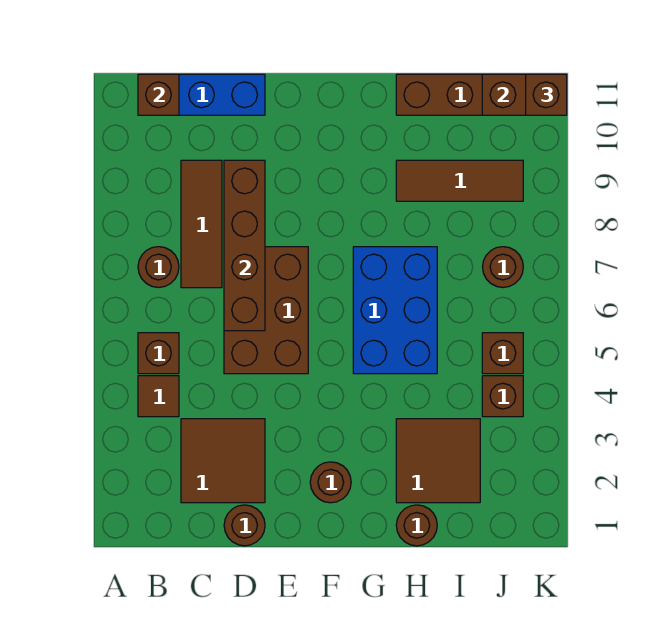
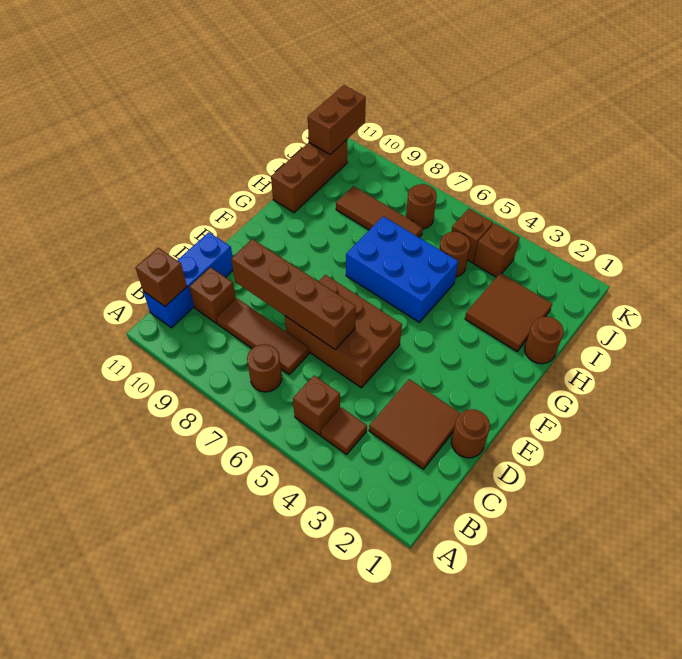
brown round brick F2 level 1 -> brown round brick I5 level 1
brown tile H9:J9 level 1 -> brown tile I7:I9 level 1
brown brick K11 level 3 -> brown brick C10 level 1

